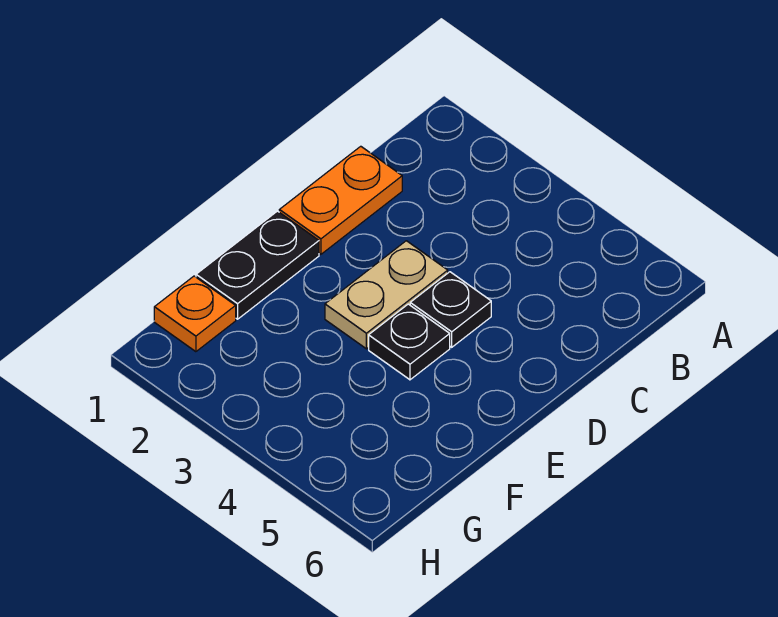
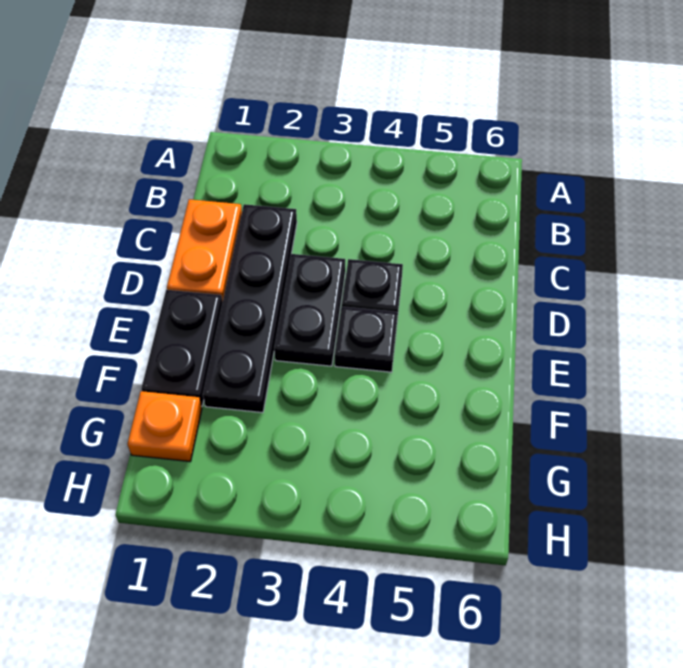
none -> black plate C2:F2 level 1
tan plate D3:E3 level 1 -> black plate D3:E3 level 1

